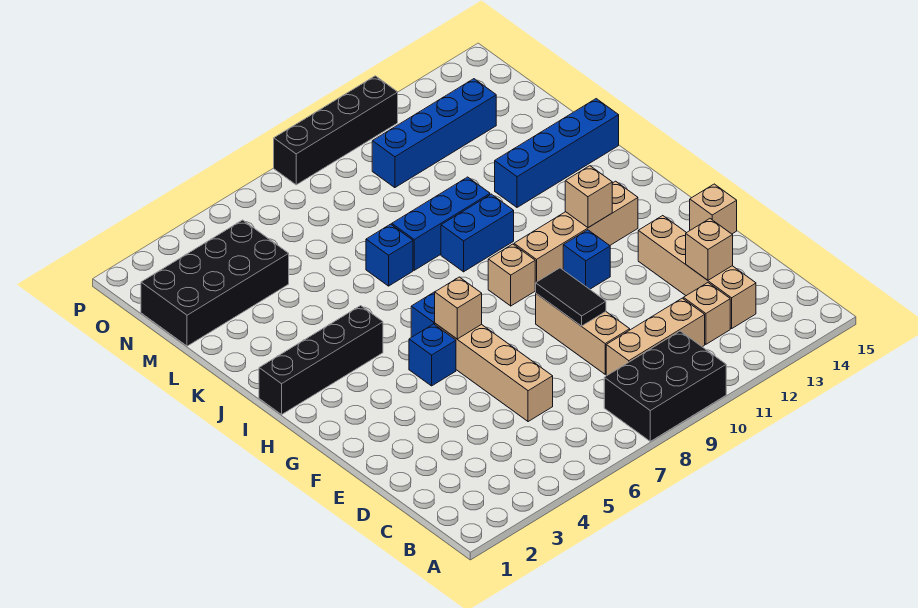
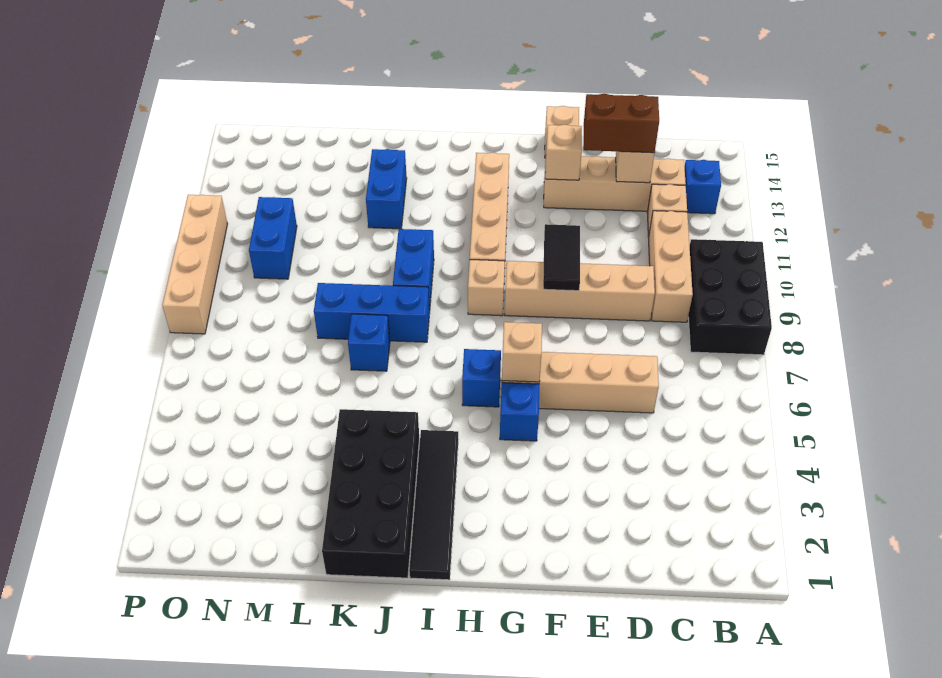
tan brick D9:F9 level 1 -> tan brick D9:G9 level 1
none -> brown brick D13:E13 level 3
black tile E9:F9 level 2 -> black tile F9:F10 level 2
blue brick G11 level 1 -> blue brick B13 level 1
tan brick H12 level 2 -> tan brick F13 level 2
black brick I1:I4 level 1 -> black tile I1:I4 level 1
blue brick K8:K10 level 1 -> blue brick J8:L8 level 1
blue brick K12:K15 level 1 -> blue brick K12:K13 level 1
black brick M1:N4 level 1 -> black brick J1:K4 level 1
blue brick N10:N13 level 1 -> blue brick N10:N11 level 1
black brick P8:P11 level 1 -> tan brick P8:P11 level 1

